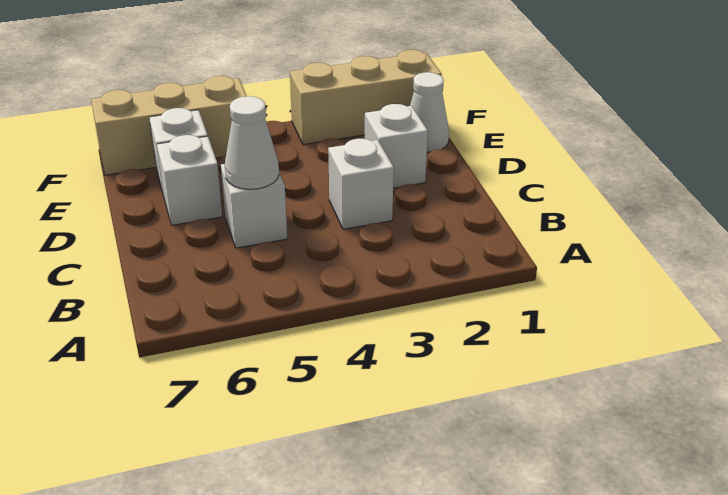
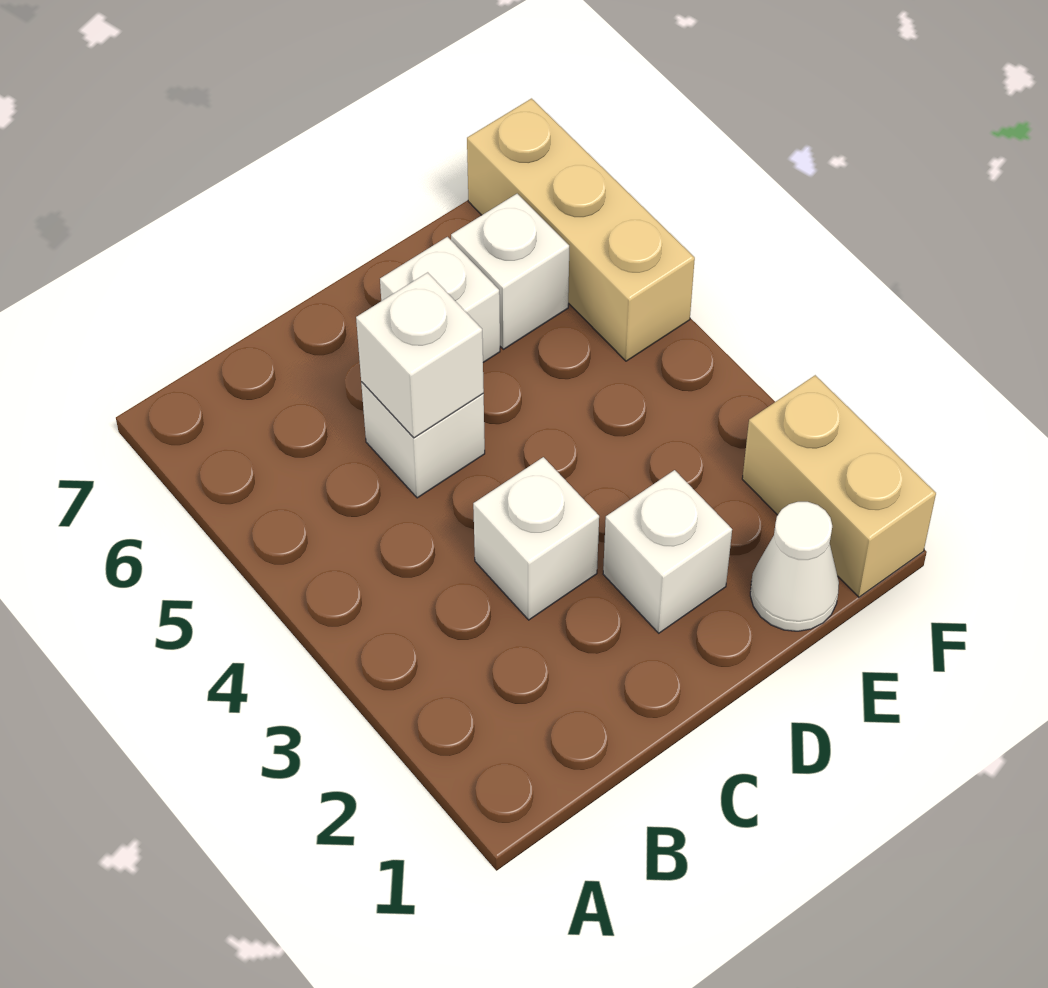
white cone C5 level 2 -> white brick C5 level 2
tan brick F1:F3 level 1 -> tan brick F1:F2 level 1

